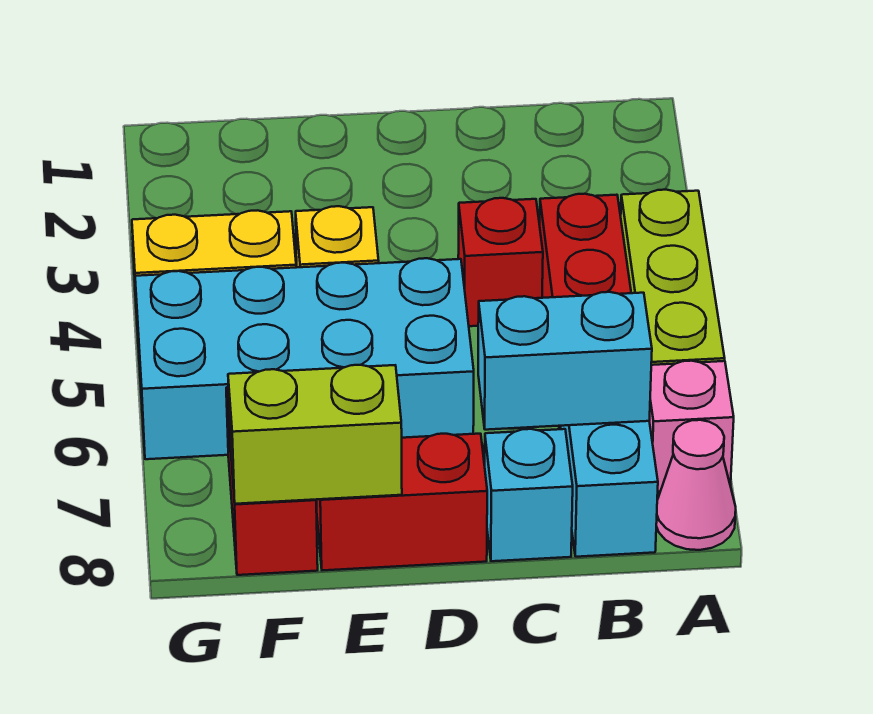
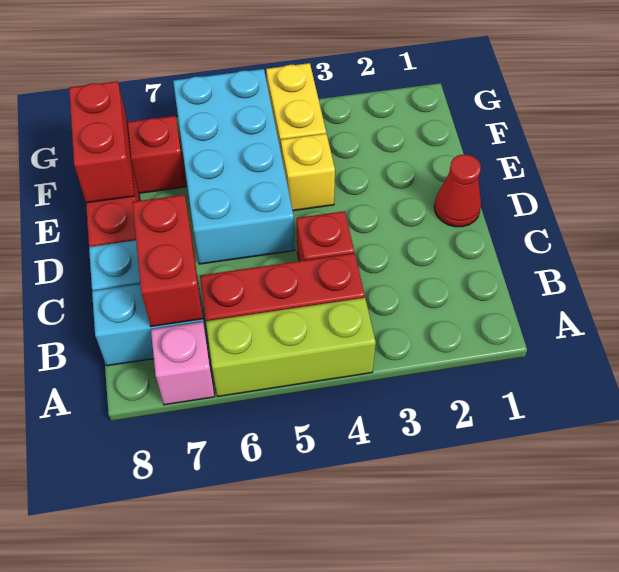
pink cone A8 level 1 -> none
cyan brick B7:C7 level 2 -> red brick B7:C7 level 2
none -> red cone D1 level 1
lime brick E8:F8 level 2 -> red brick E8:F8 level 2

